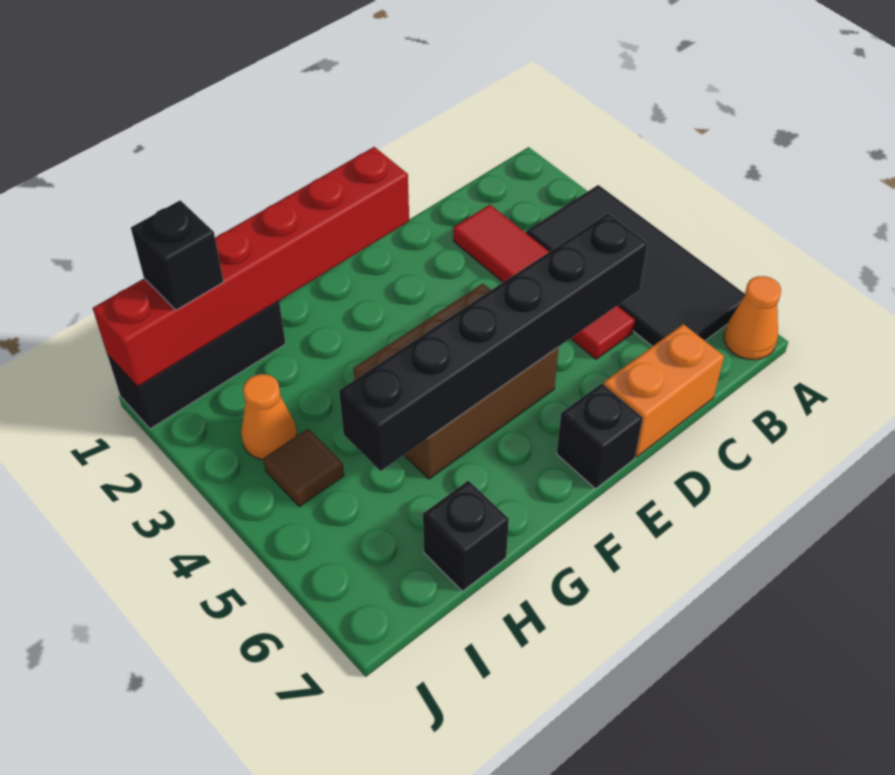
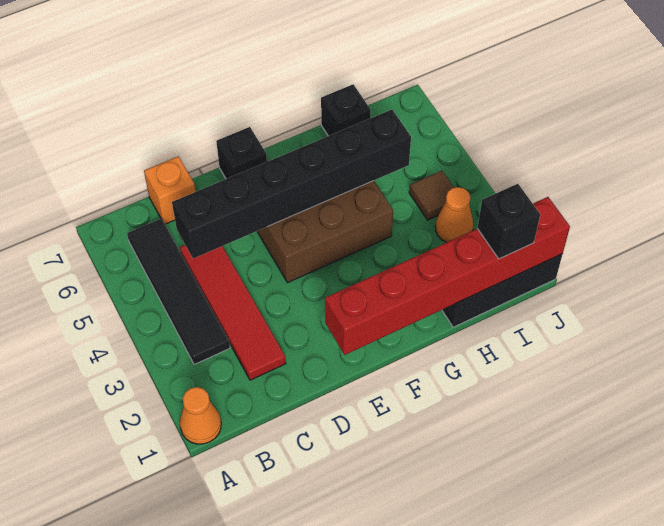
black tile A3:B6 level 1 -> black tile B3:B6 level 1
orange cone A7 level 1 -> orange cone A1 level 1
orange brick C7:D7 level 1 -> orange brick C7 level 1

